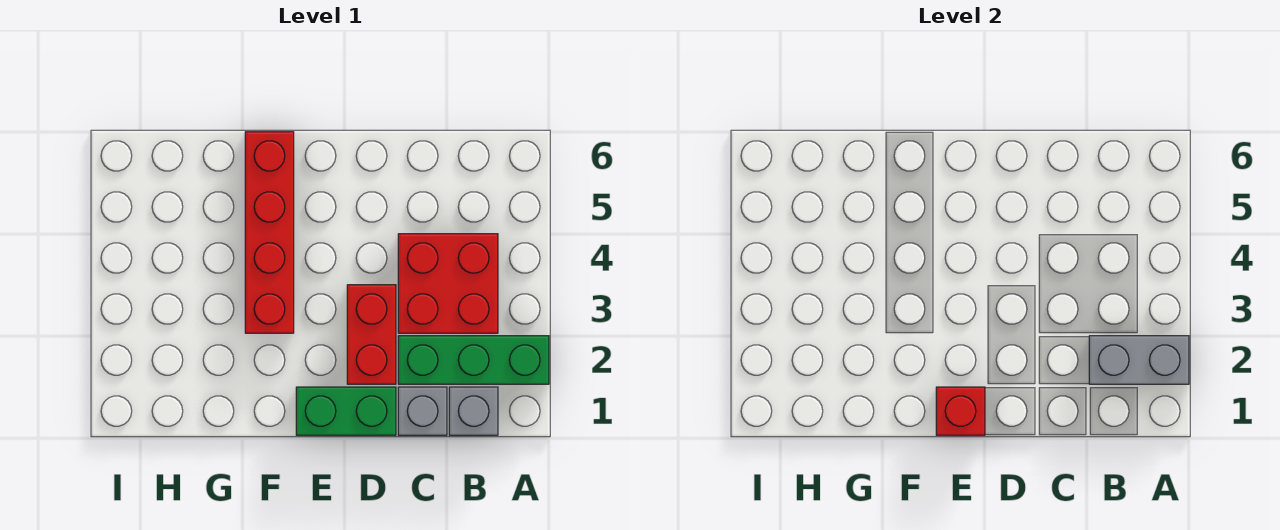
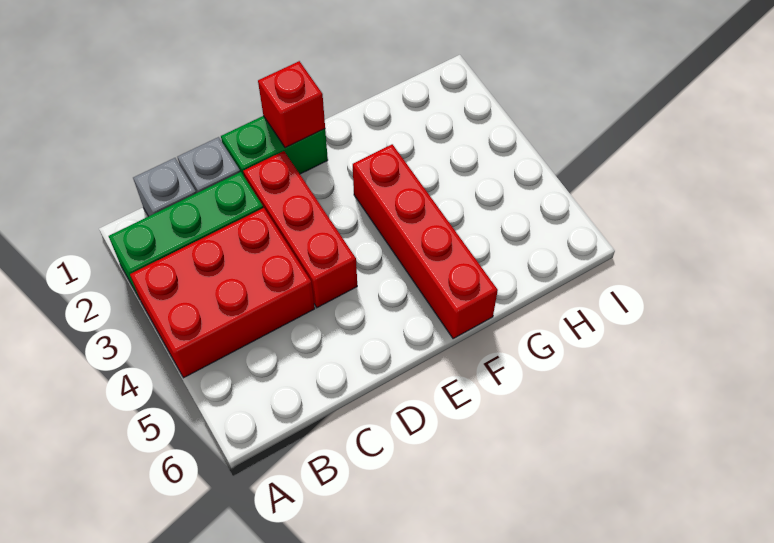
grey brick A2:B2 level 2 -> none
red brick B3:C4 level 1 -> red brick A3:C4 level 1
red brick D2:D3 level 1 -> red brick D2:D4 level 1

